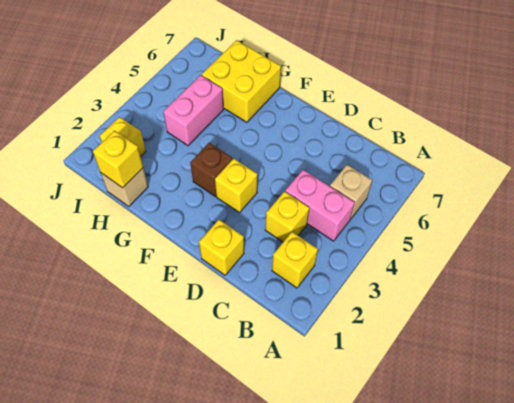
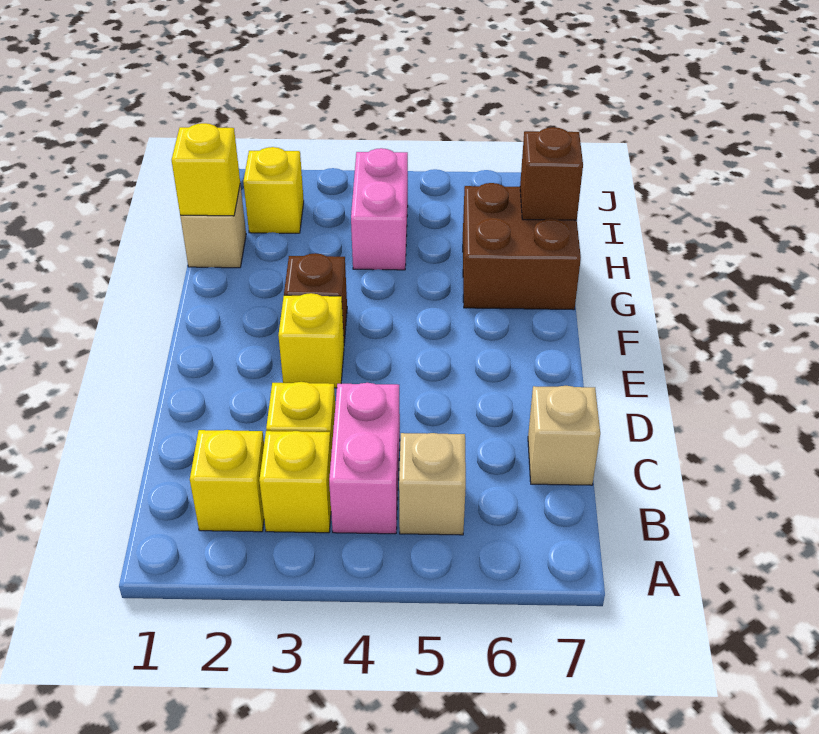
none -> tan brick C7 level 1
yellow brick D1 level 1 -> yellow brick B3 level 1
yellow brick G6:H7 level 1 -> brown brick G6:H7 level 1
pink brick H4:H5 level 1 -> pink brick H4:I4 level 1
none -> brown brick H7 level 2

